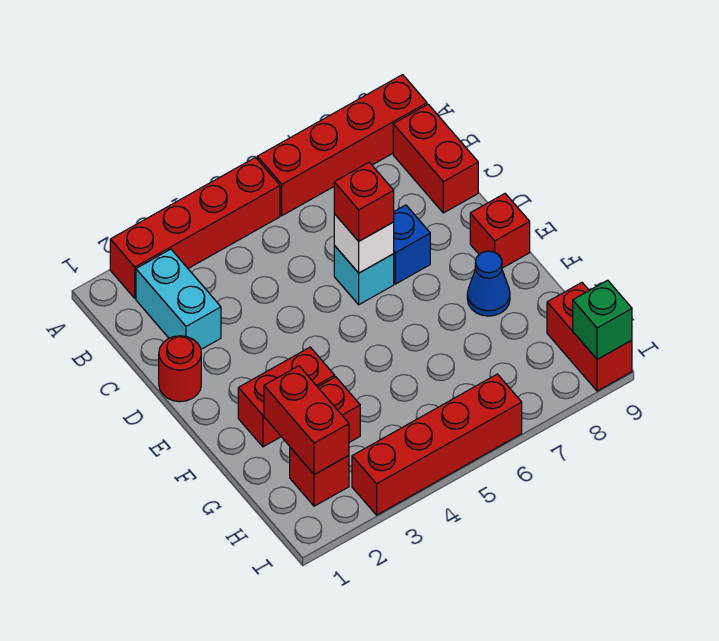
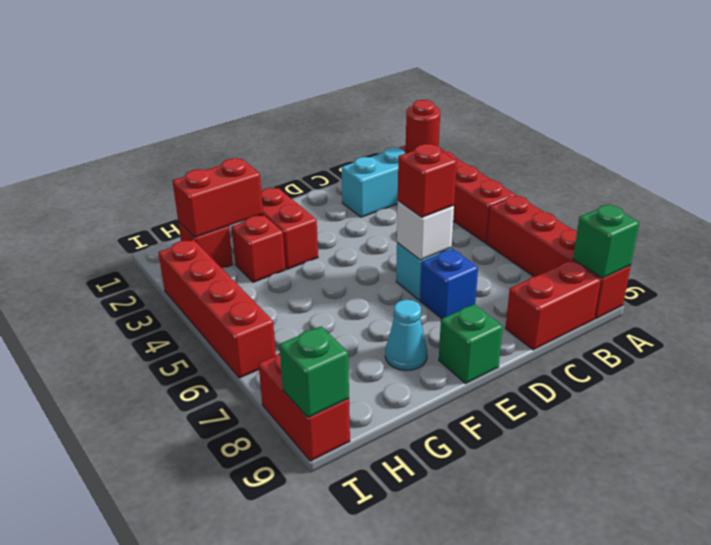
none -> green brick A9 level 2
red round brick D1 level 1 -> red round brick A2 level 2
red brick E9 level 1 -> green brick E9 level 1
blue cone F8 level 1 -> cyan cone F8 level 1
red brick H9:I9 level 1 -> red brick I8:I9 level 1

